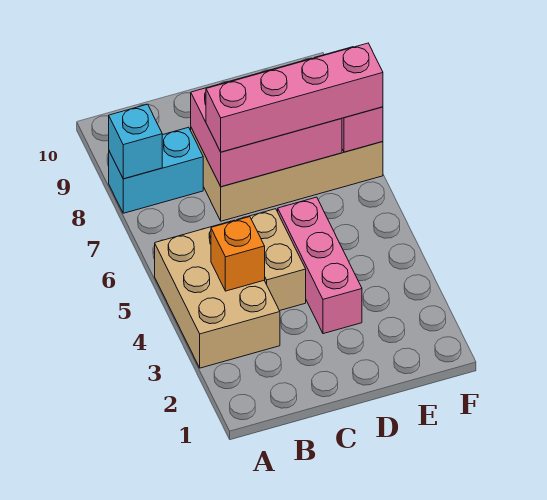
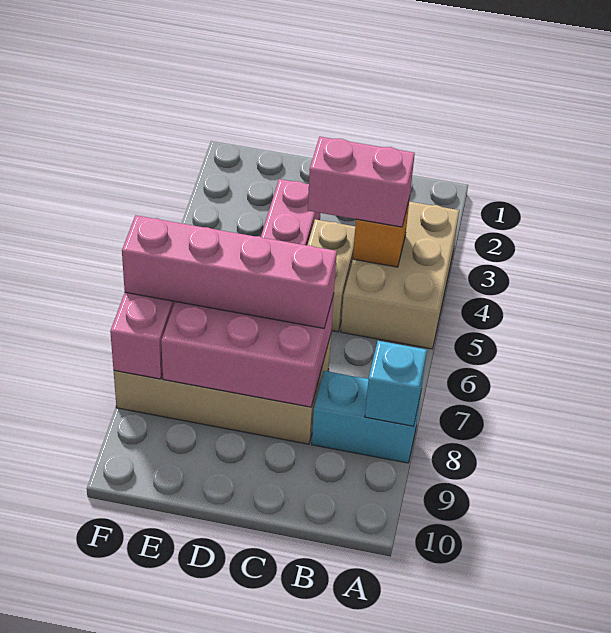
none -> pink brick B4:C4 level 3

